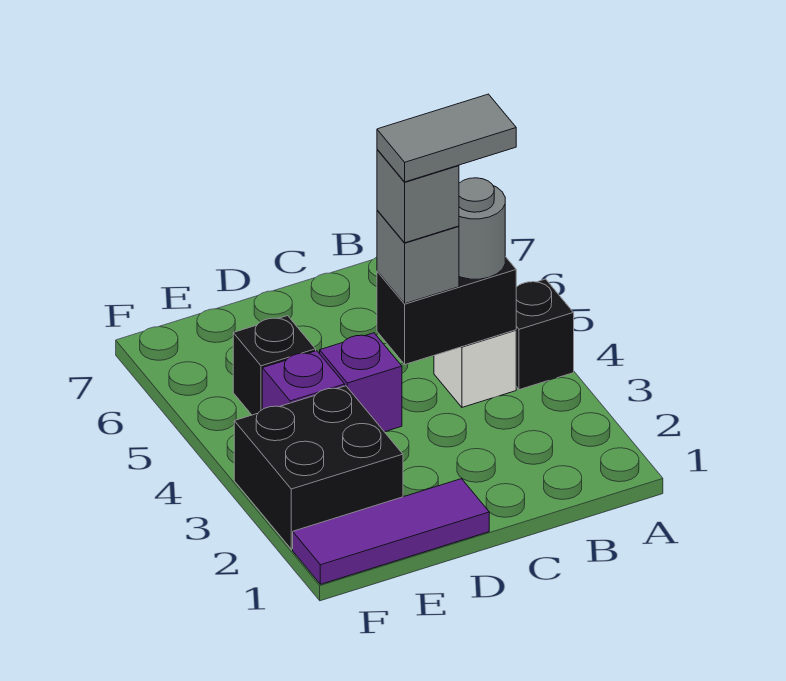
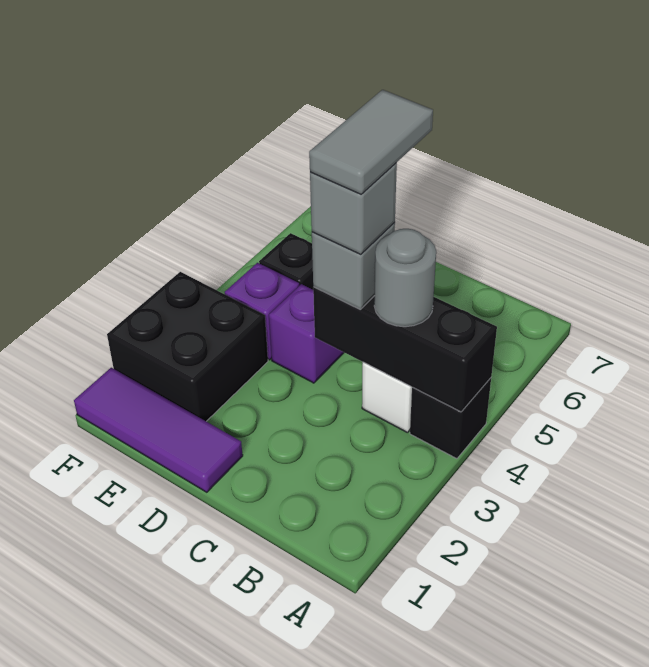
black brick B4:C4 level 2 -> black brick A4:C4 level 2
grey tile B4:C4 level 5 -> grey tile C4:C5 level 5

